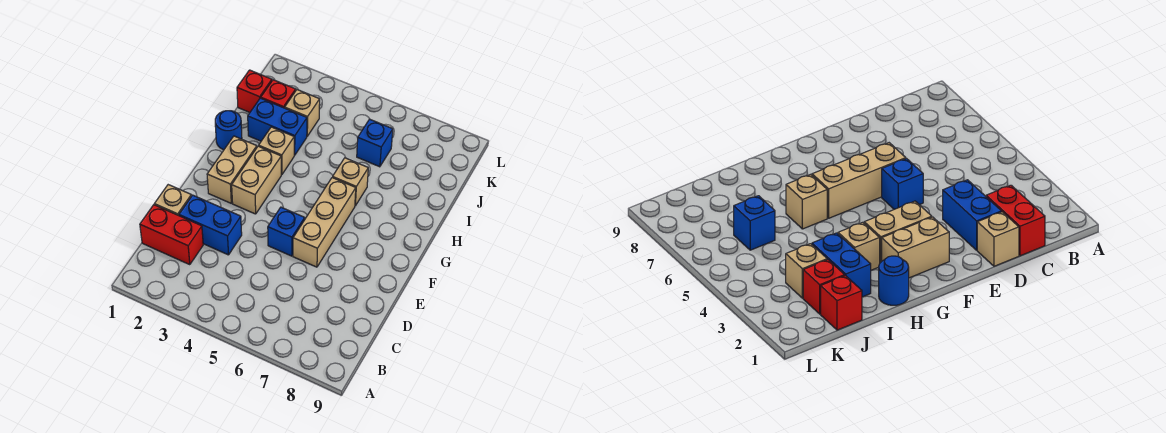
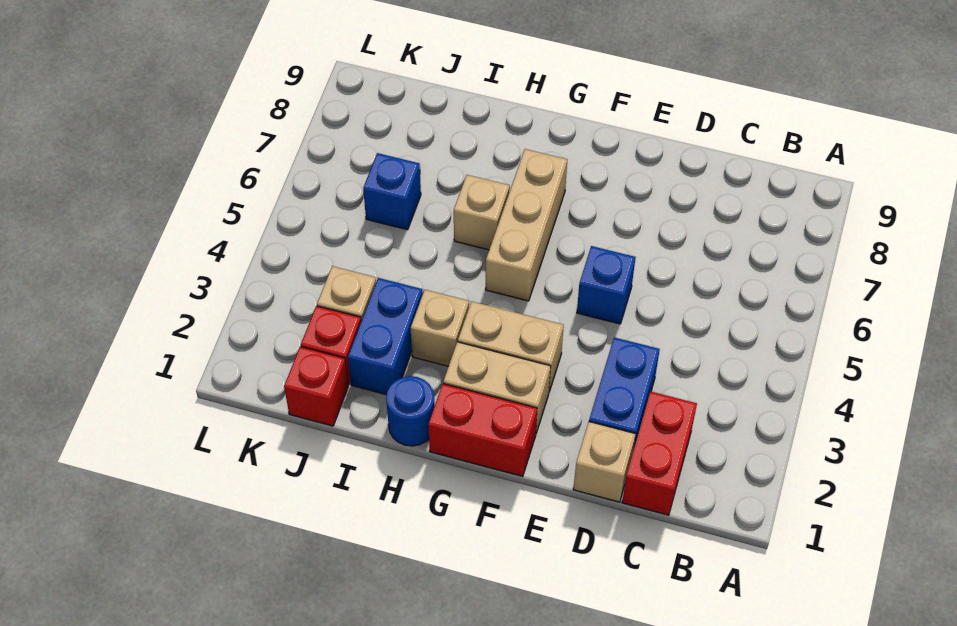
tan brick E6:G6 level 1 -> tan brick G5:G7 level 1
none -> red brick F1:G1 level 1

